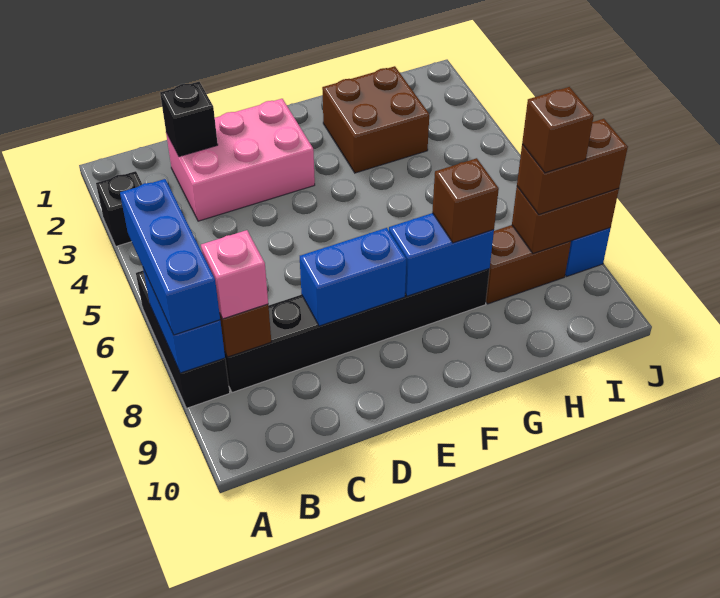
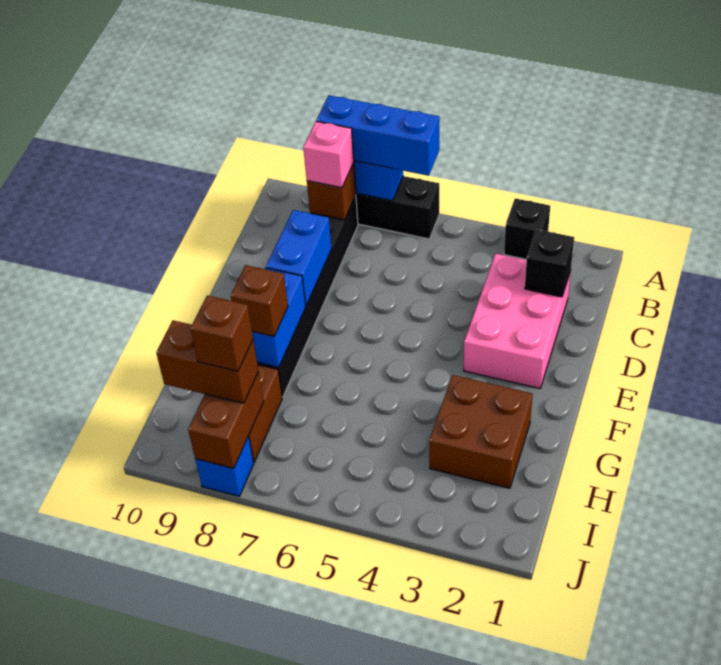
brown brick I8:J8 level 3 -> brown brick I8:I9 level 3

